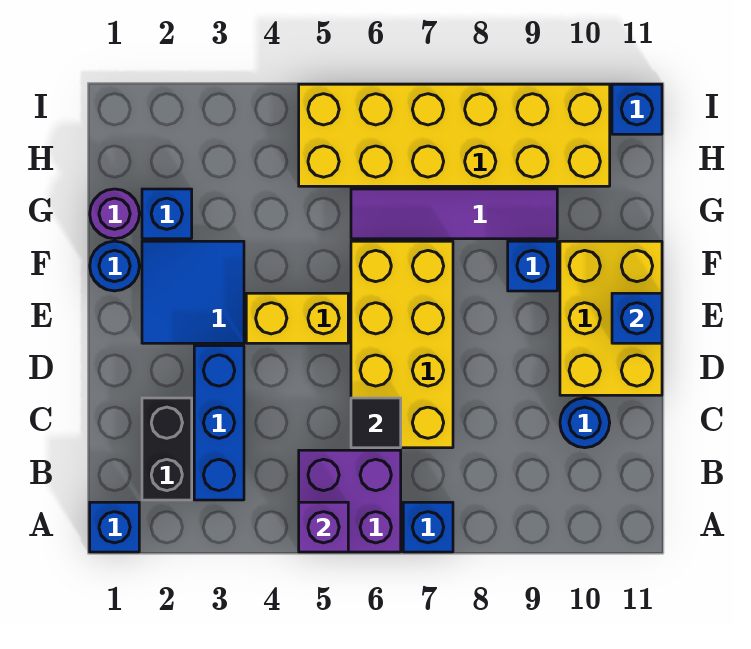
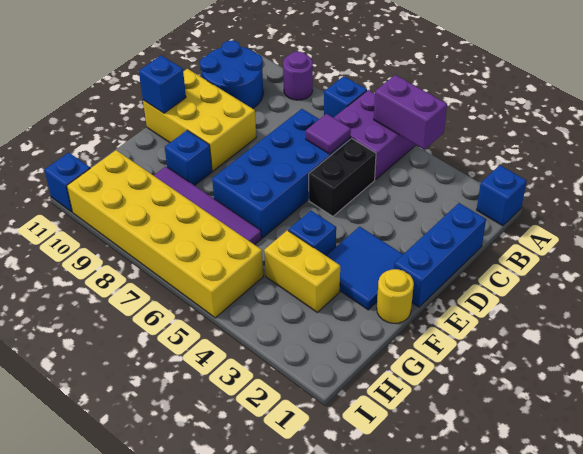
purple brick A5 level 2 -> purple brick A4:A5 level 2
black brick B2:C2 level 1 -> black brick C5:D5 level 1
blue brick B3:D3 level 1 -> blue brick C1:E1 level 1
yellow brick C6:F7 level 1 -> blue brick C6:F7 level 1
black tile C6 level 2 -> purple tile C6 level 2
blue round brick C10 level 1 -> blue round brick B10:C11 level 1
yellow brick D10:F11 level 1 -> yellow brick D9:E11 level 1
yellow brick E4:E5 level 1 -> yellow brick G3:G4 level 1
blue round brick F1 level 1 -> yellow round brick F1 level 1
purple round brick G1 level 1 -> purple round brick A9 level 1
blue brick G2 level 1 -> blue brick F4 level 1

